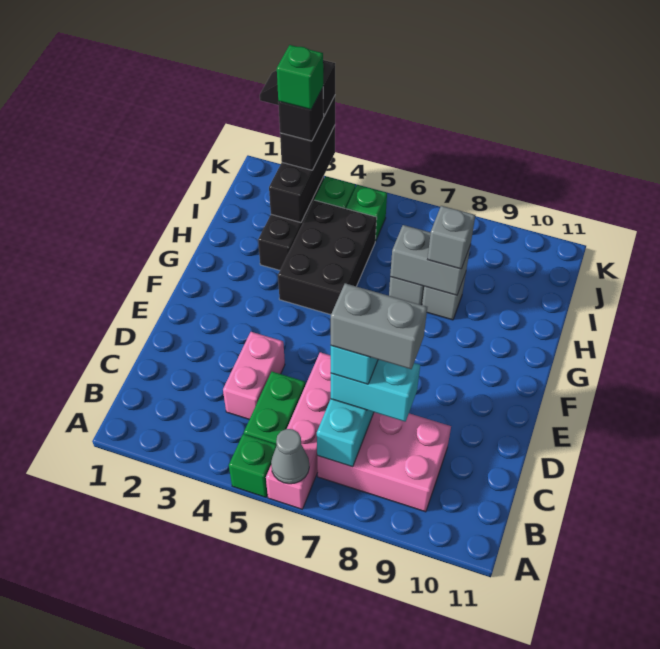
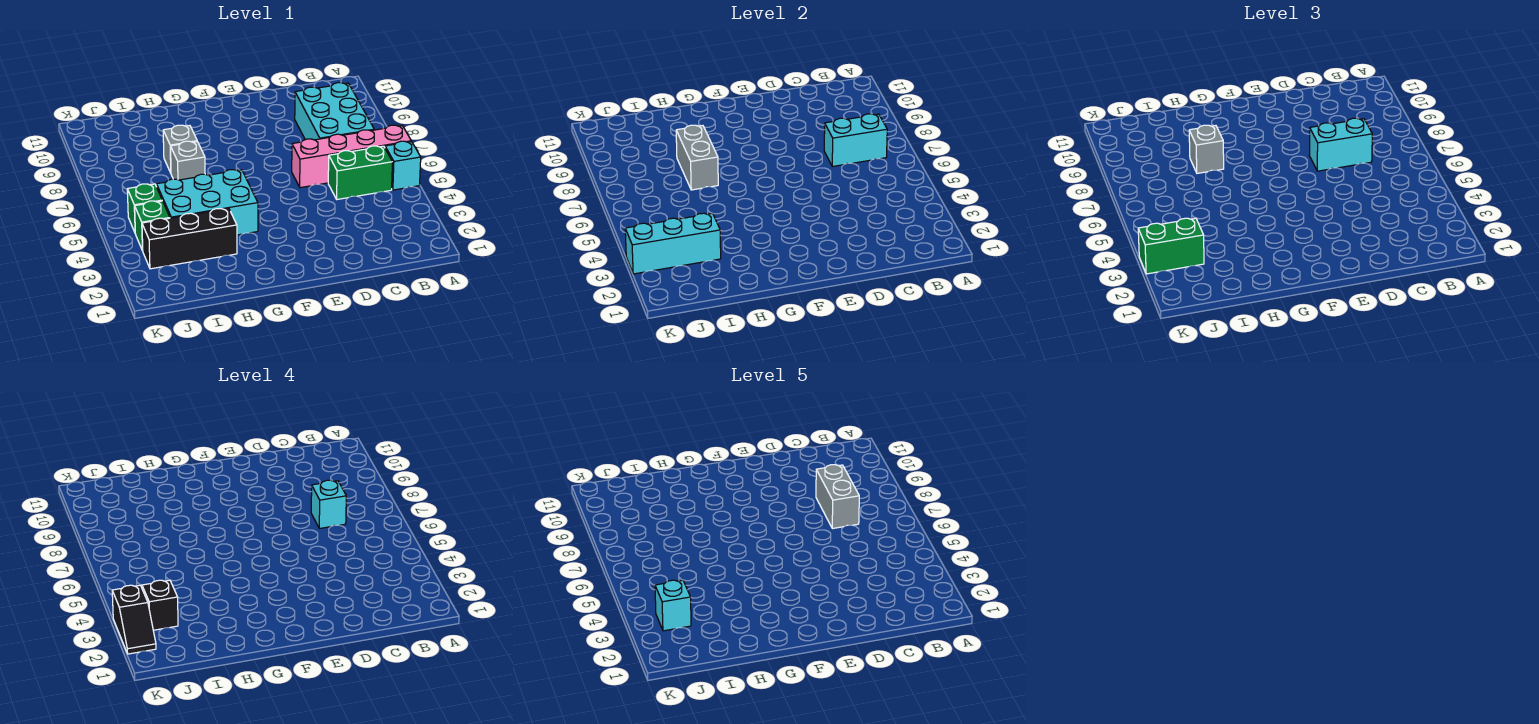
green brick A5 level 1 -> cyan brick A5 level 1
grey cone A6 level 2 -> none
pink brick B7:C9 level 1 -> cyan brick B7:C9 level 1
pink brick C4:D4 level 1 -> none
cyan brick C7:C8 level 3 -> cyan brick C7:D7 level 3
black brick G4:I5 level 1 -> cyan brick G4:I5 level 1
black brick I3:K3 level 2 -> cyan brick I3:K3 level 2
black brick J3:K3 level 3 -> green brick J3:K3 level 3
green brick J3 level 5 -> cyan brick J3 level 5

